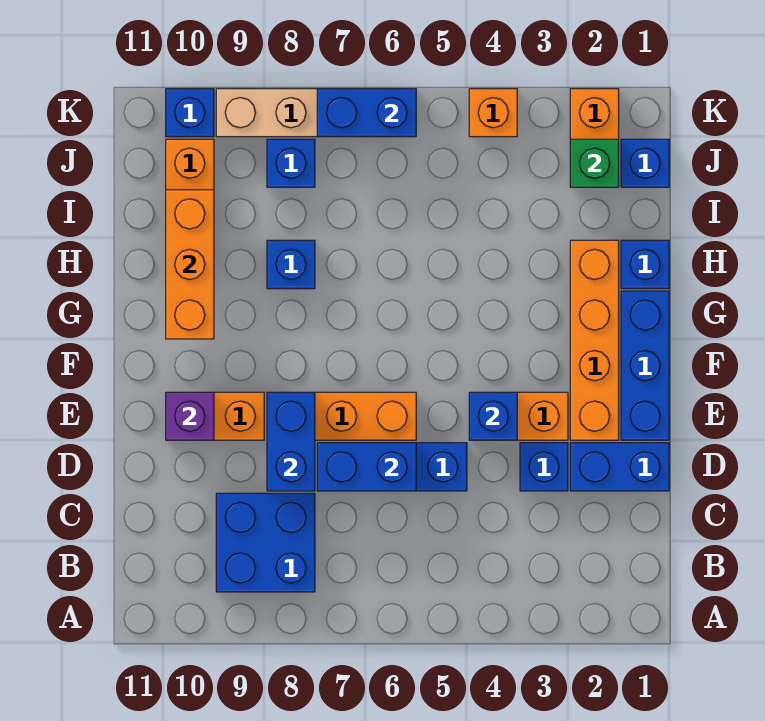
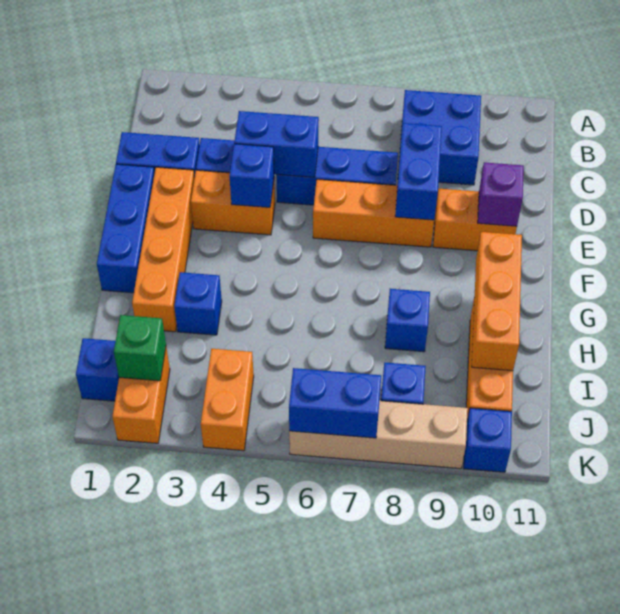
blue brick D6:D7 level 2 -> blue brick D4:D5 level 2
blue brick H1 level 1 -> blue brick H3 level 1
orange brick K4 level 1 -> orange brick J4:K4 level 1

